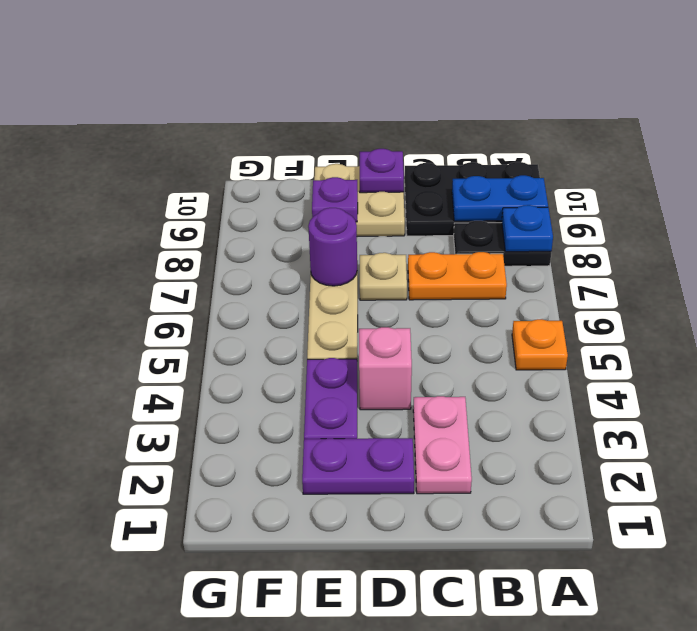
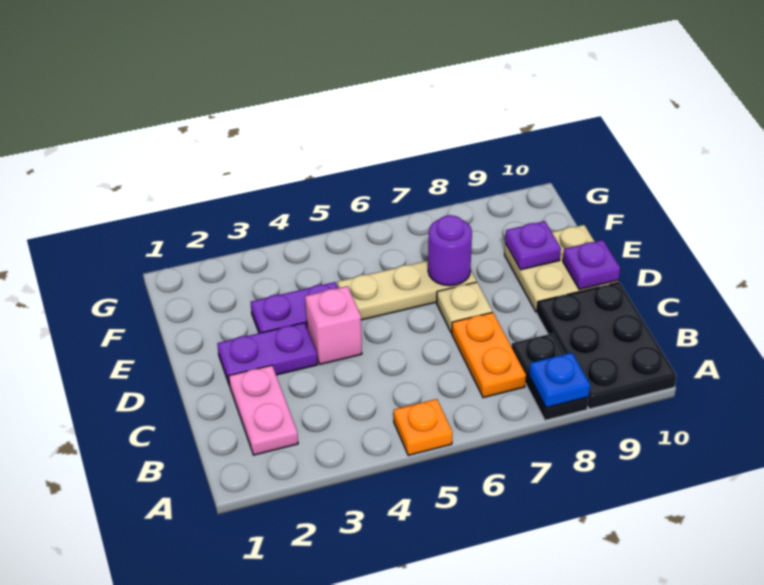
blue plate A9:B9 level 2 -> none
pink plate C2:C3 level 1 -> pink plate B2:C2 level 1
purple plate D2:E2 level 1 -> purple plate D2:D3 level 1

